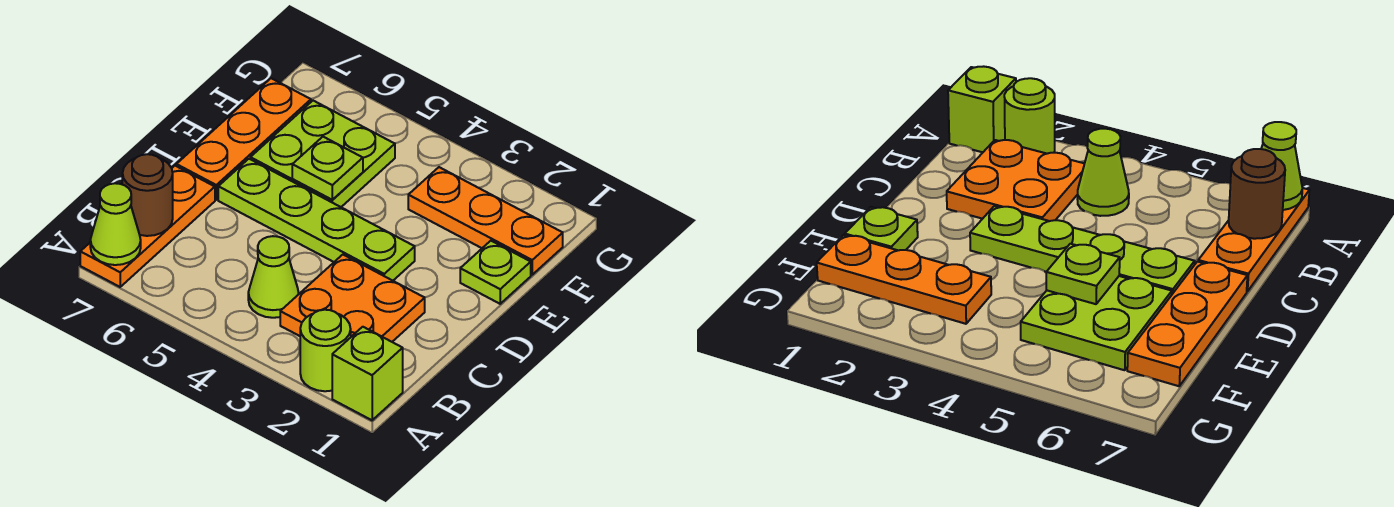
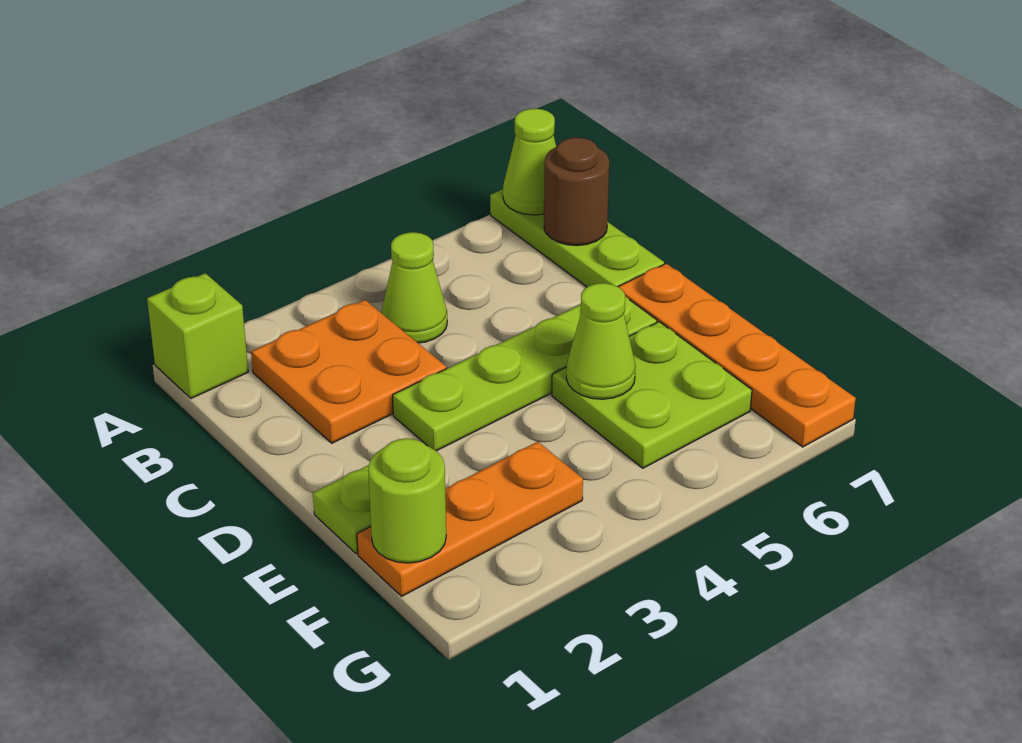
lime round brick A2 level 1 -> lime round brick F1 level 2
orange plate A7:C7 level 1 -> lime plate A7:C7 level 1
orange plate D7:F7 level 1 -> orange plate D7:G7 level 1
lime plate E5 level 2 -> lime cone E5 level 2

